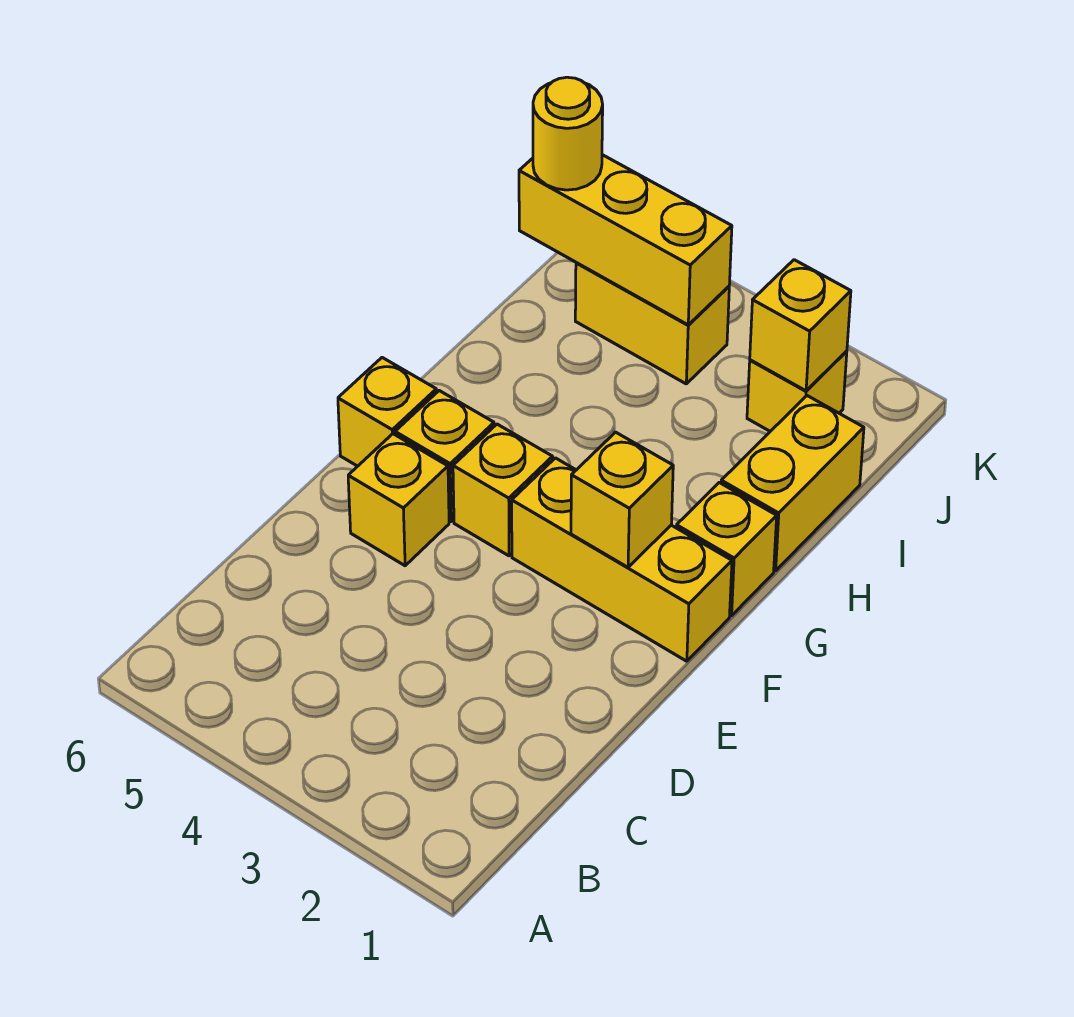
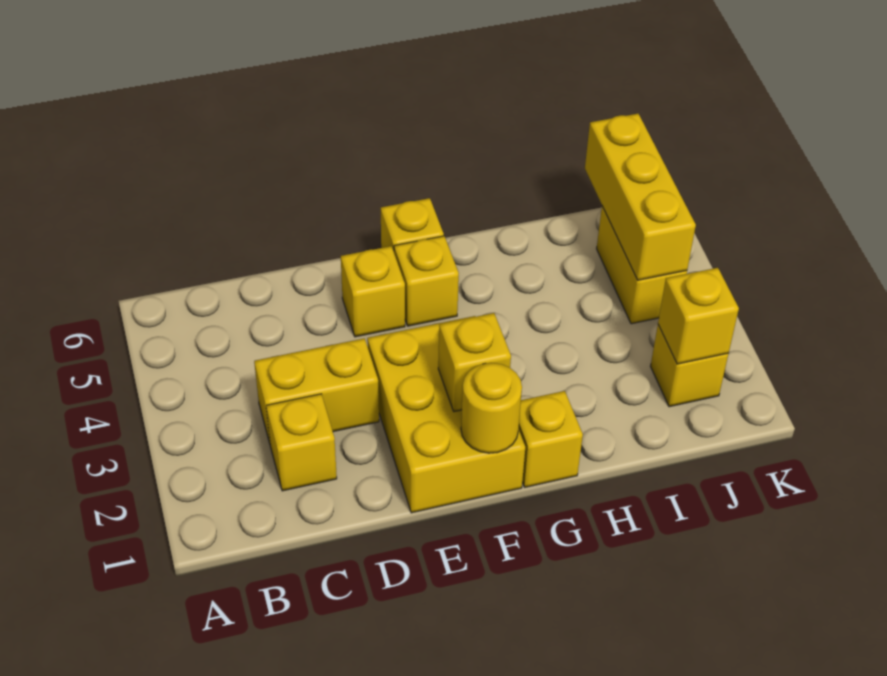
yellow brick F1:F3 level 1 -> yellow brick E1:F3 level 1
yellow brick F4 level 1 -> yellow brick C2 level 1
yellow brick H1:I1 level 1 -> yellow brick C3:D3 level 1
yellow round brick J6 level 3 -> yellow round brick F1 level 2

